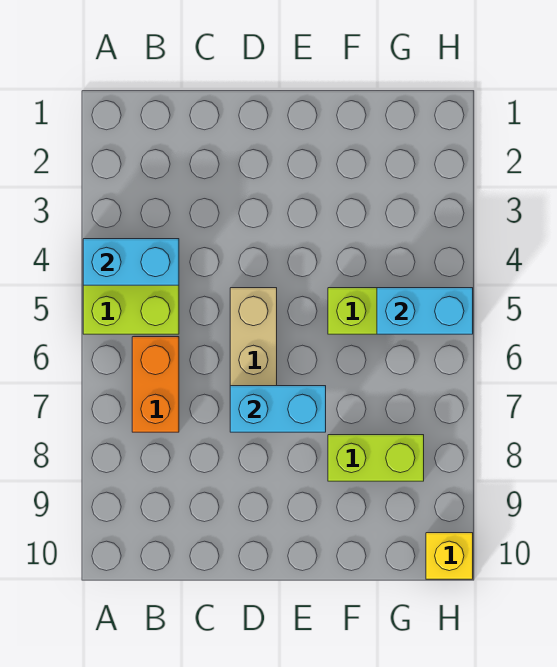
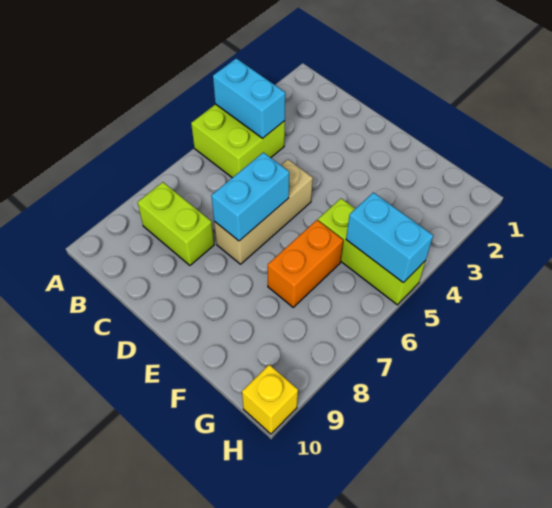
orange brick B6:B7 level 1 -> orange brick F6:F7 level 1
cyan brick D7:E7 level 2 -> cyan brick D6:D7 level 2
lime brick F8:G8 level 1 -> lime brick B8:C8 level 1

